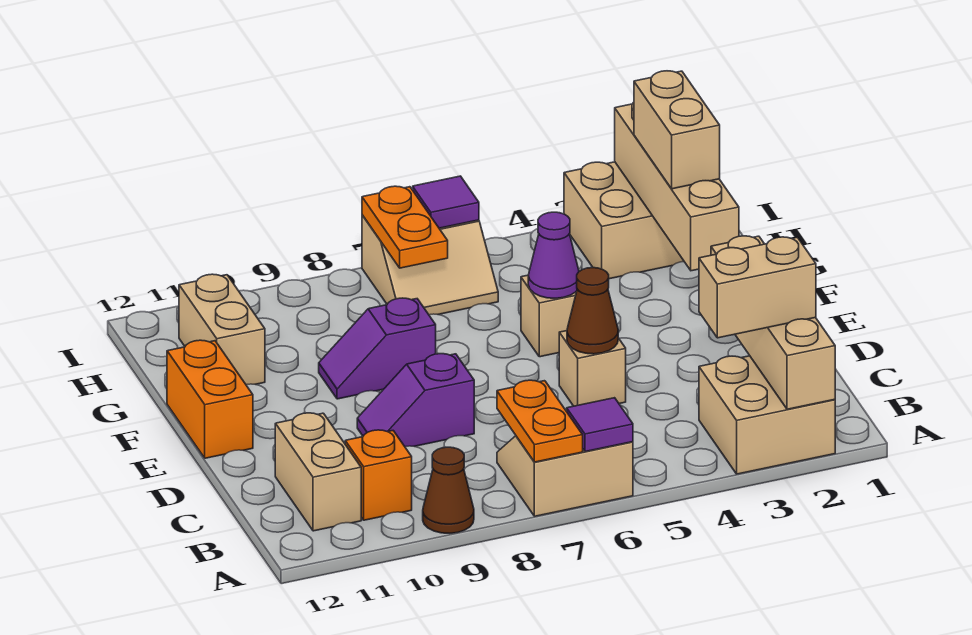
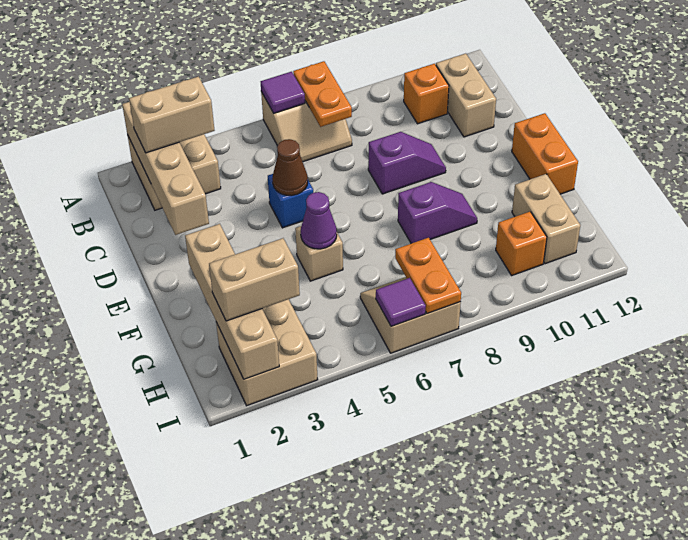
brown cone A9 level 1 -> none
tan brick D5 level 1 -> blue brick D5 level 1
tan brick G2:H2 level 3 -> tan brick H2:H3 level 3
none -> orange brick H10 level 1

